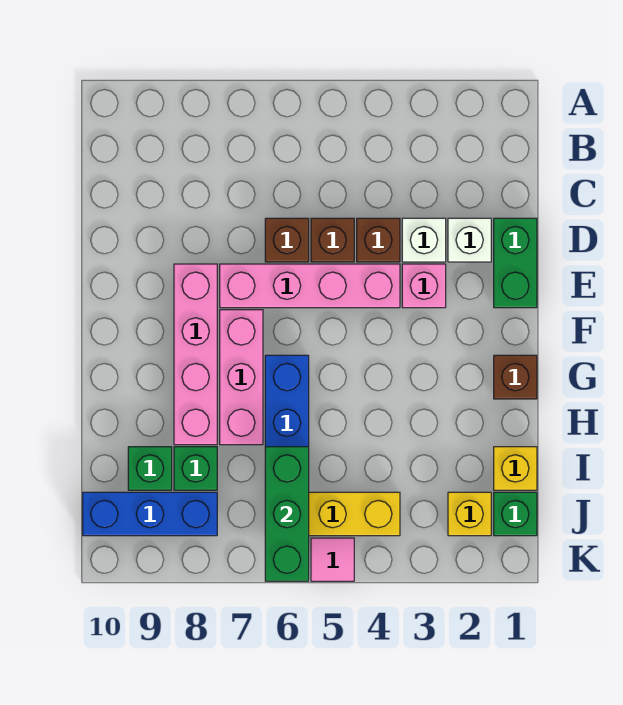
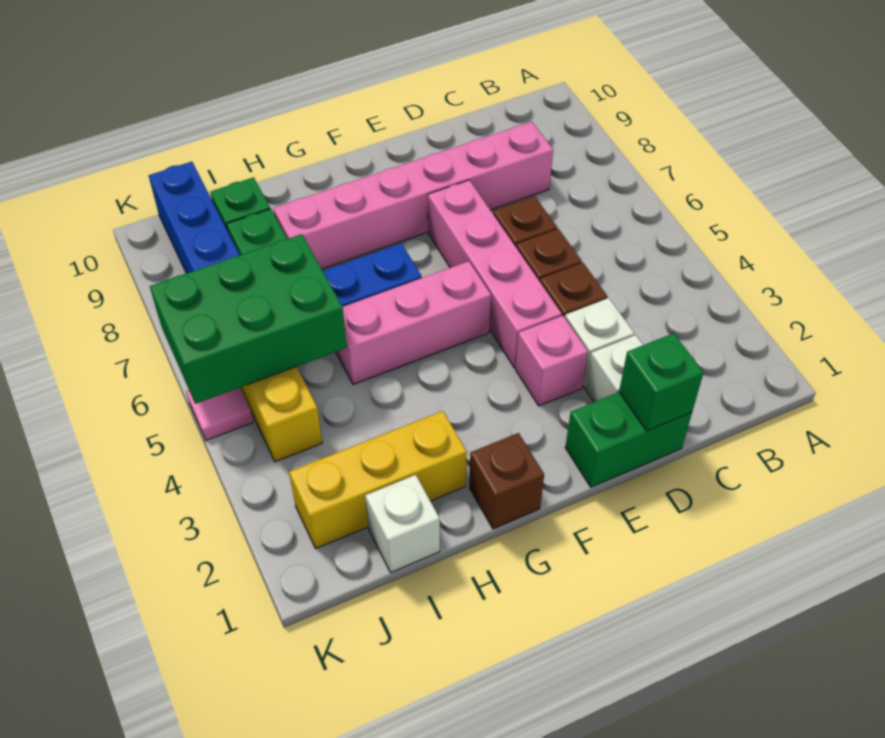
pink brick E8:H8 level 1 -> pink brick C8:H8 level 1
pink brick F7:H7 level 1 -> pink brick F5:H5 level 1
yellow brick I1 level 1 -> white brick I1 level 1
green brick I6:K6 level 2 -> green brick I5:K6 level 2
green brick J1 level 1 -> green brick D1 level 2
yellow brick J2 level 1 -> yellow brick H2:J2 level 1

